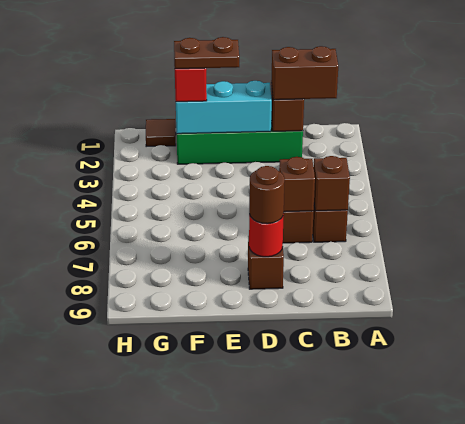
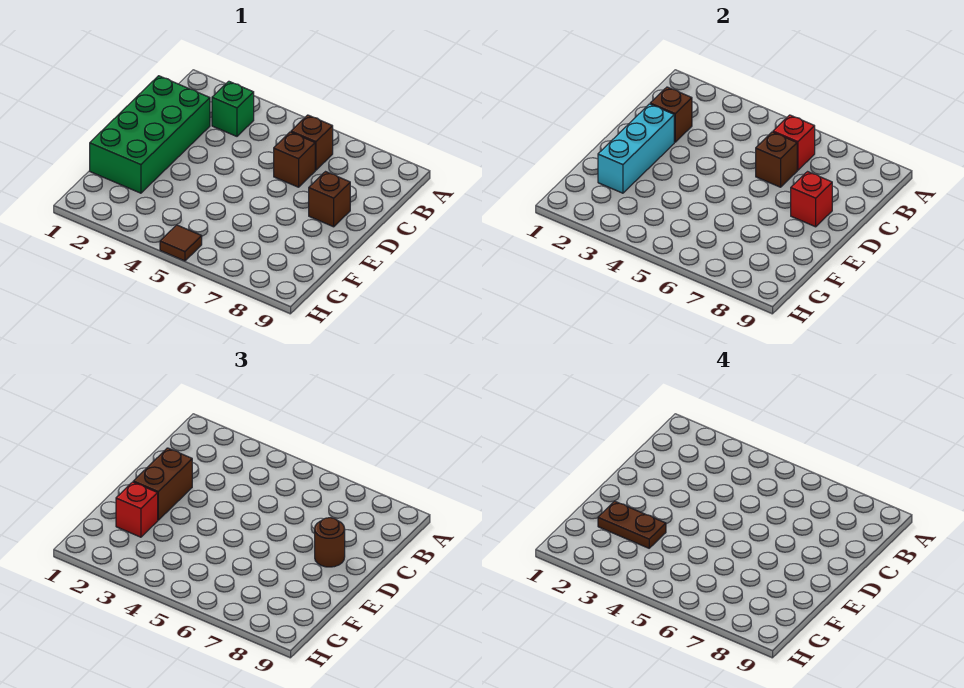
brown brick B2:C2 level 3 -> brown brick D2:E2 level 3
none -> green brick B3 level 1
brown brick B6 level 2 -> red brick B6 level 2
red round brick D8 level 2 -> red brick D8 level 2
brown plate E2:F2 level 4 -> brown plate F2:F3 level 4
brown tile G1 level 1 -> brown tile H5 level 1

